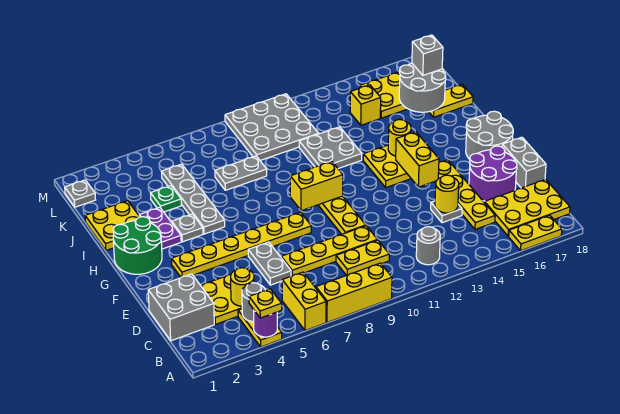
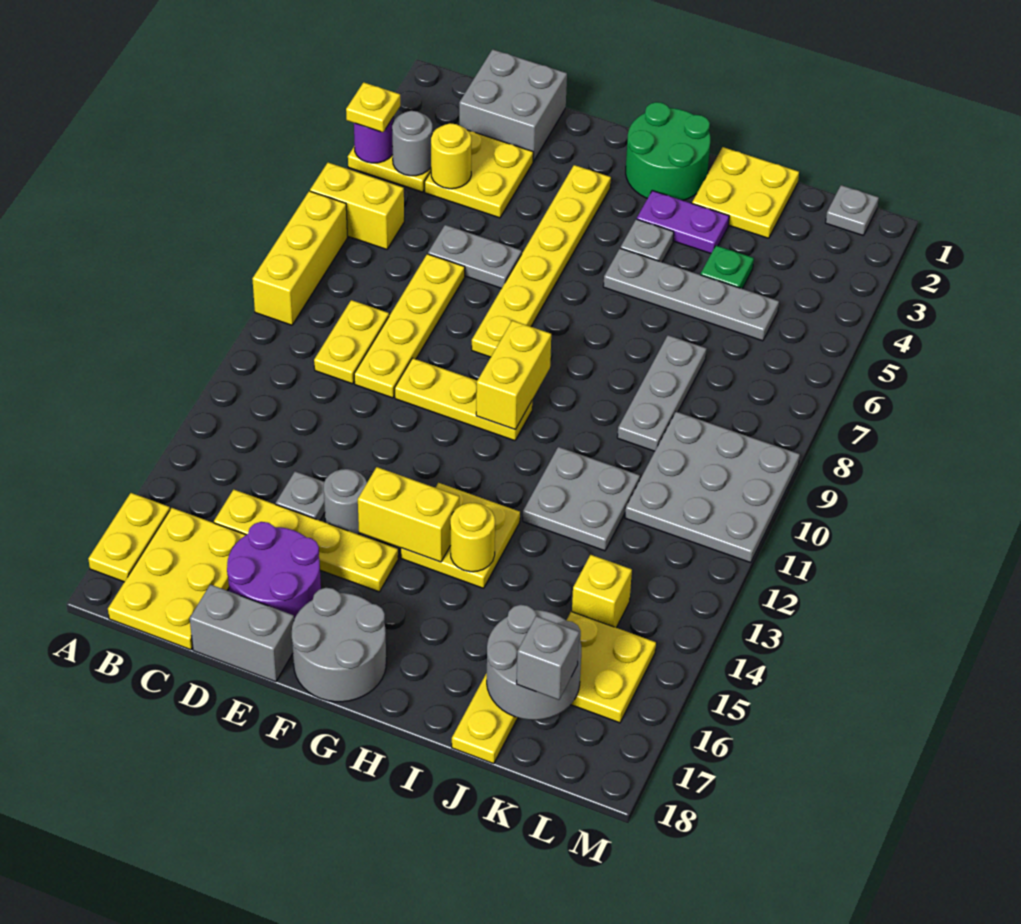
grey round brick B12 level 1 -> grey round brick E14 level 1
yellow round brick D14 level 2 -> none
grey plate J7:J8 level 1 -> grey plate J7:J9 level 1

